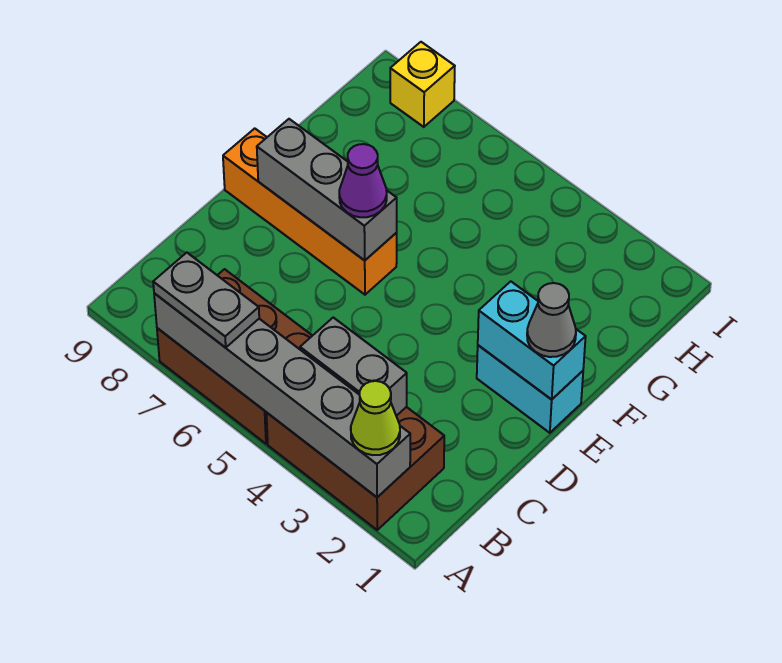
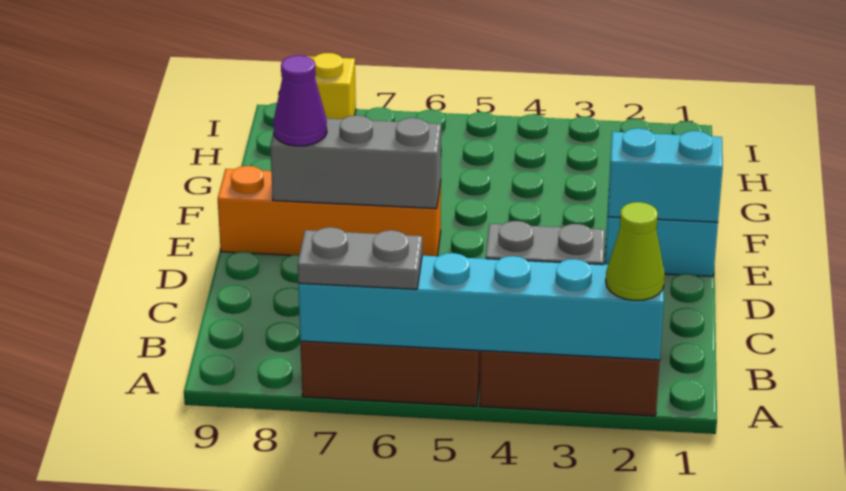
grey brick A2:A7 level 2 -> cyan brick A2:A7 level 2
grey cone E1 level 3 -> none
purple cone E6 level 3 -> purple cone E8 level 3

